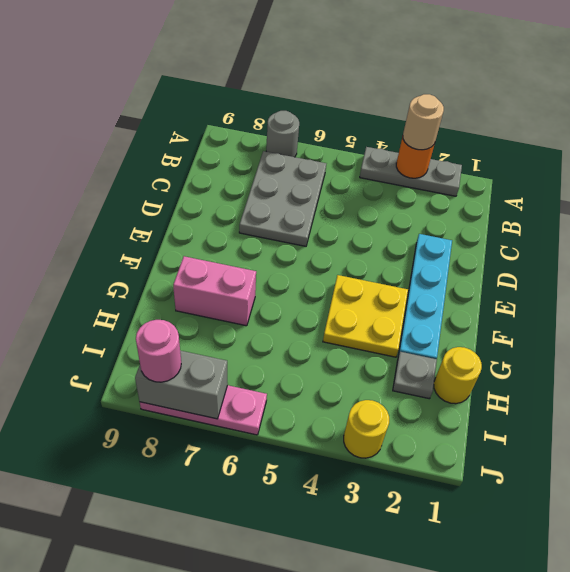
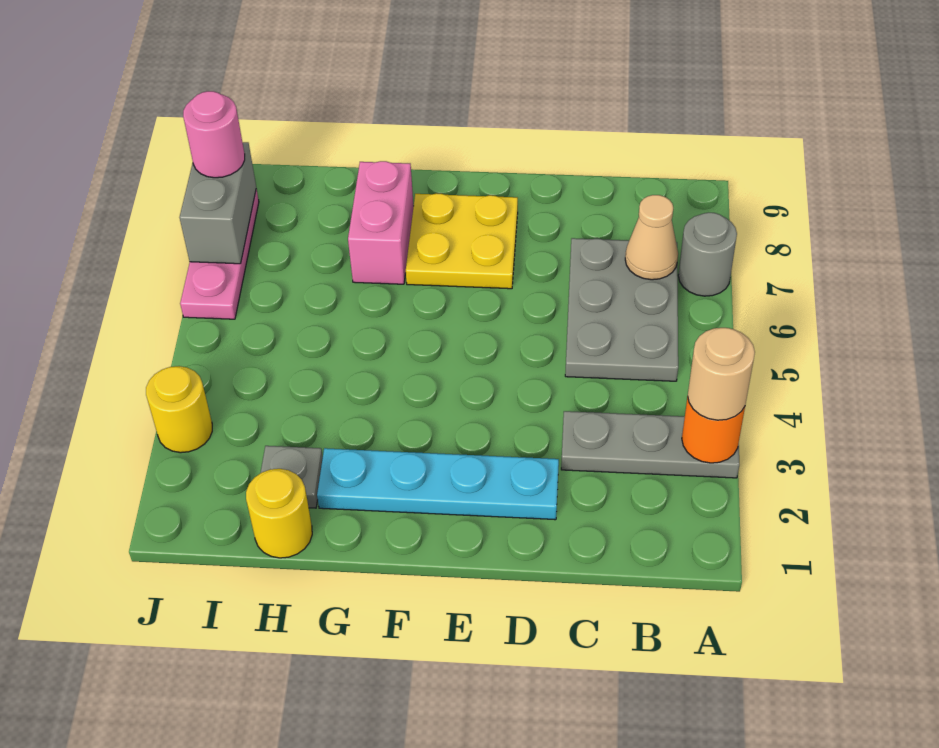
grey plate A2:A4 level 1 -> grey plate A3:C3 level 1
grey plate B6:D7 level 1 -> grey plate B5:C7 level 1
none -> tan cone B7 level 2
yellow plate F3:G4 level 1 -> yellow plate E7:F8 level 1

